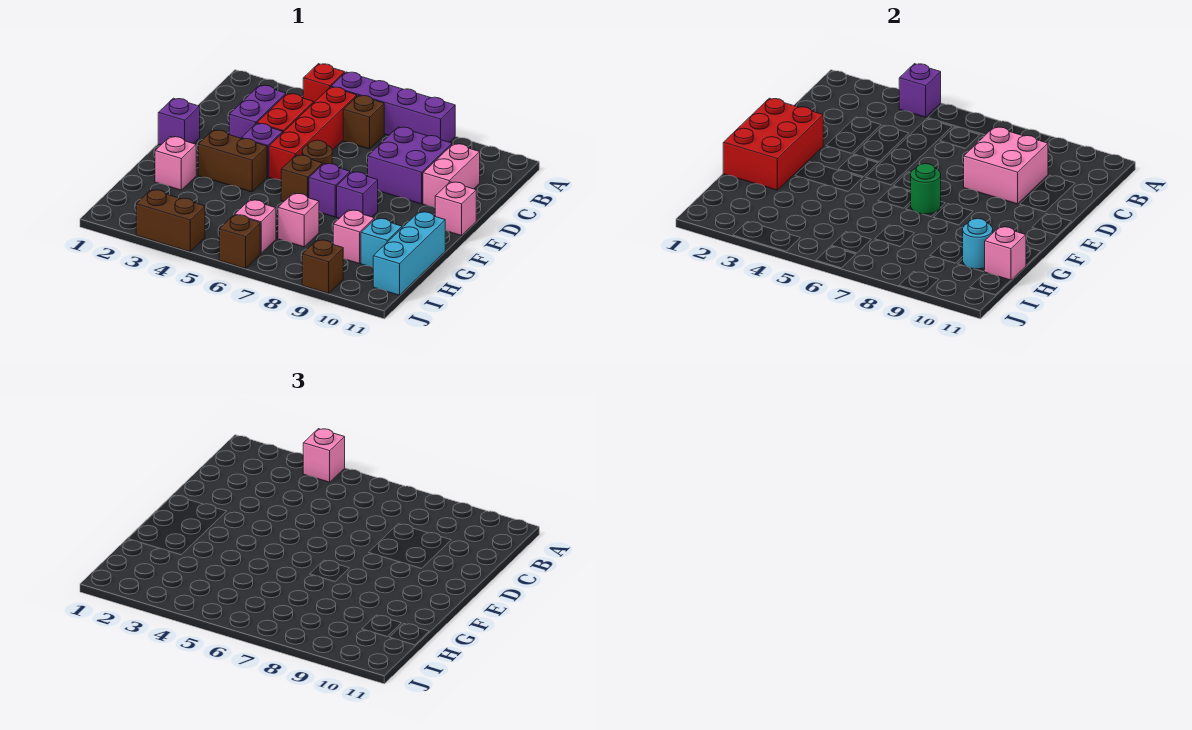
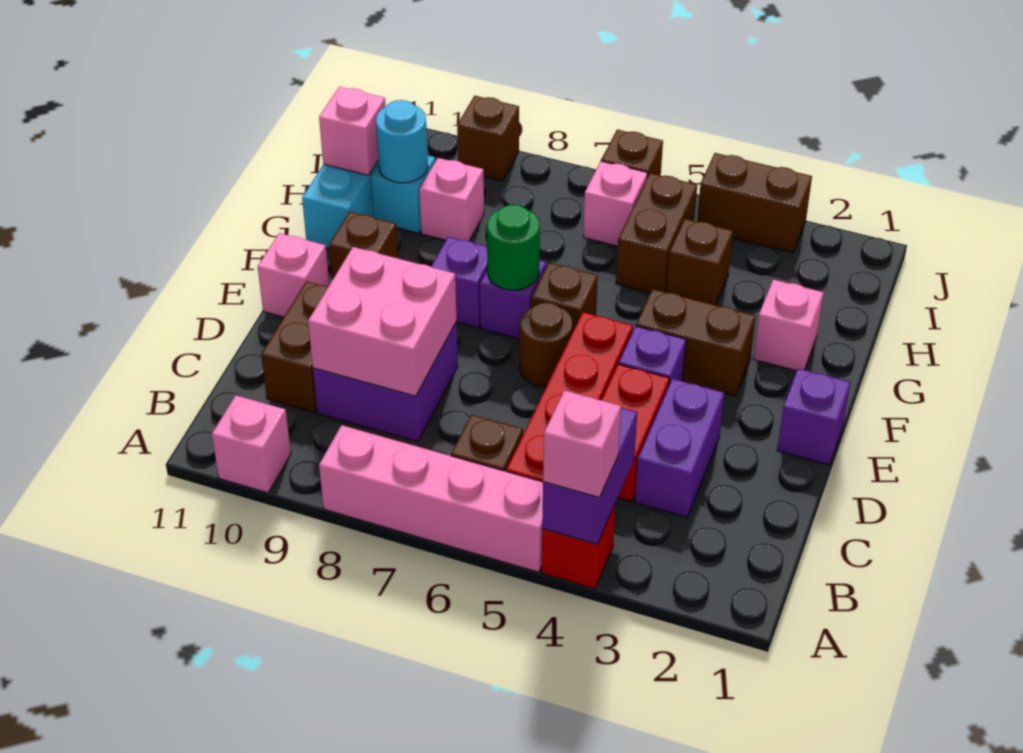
purple brick A4 level 2 -> purple brick A4:B4 level 2
purple brick A5:A8 level 1 -> pink brick A5:A8 level 1
pink brick C10:D10 level 1 -> brown brick C10:D10 level 1
red brick E1:G2 level 2 -> none
none -> brown brick F10 level 1
none -> brown brick H4 level 1
none -> brown brick H5:I5 level 1
pink brick H7 level 1 -> pink brick A10 level 1

